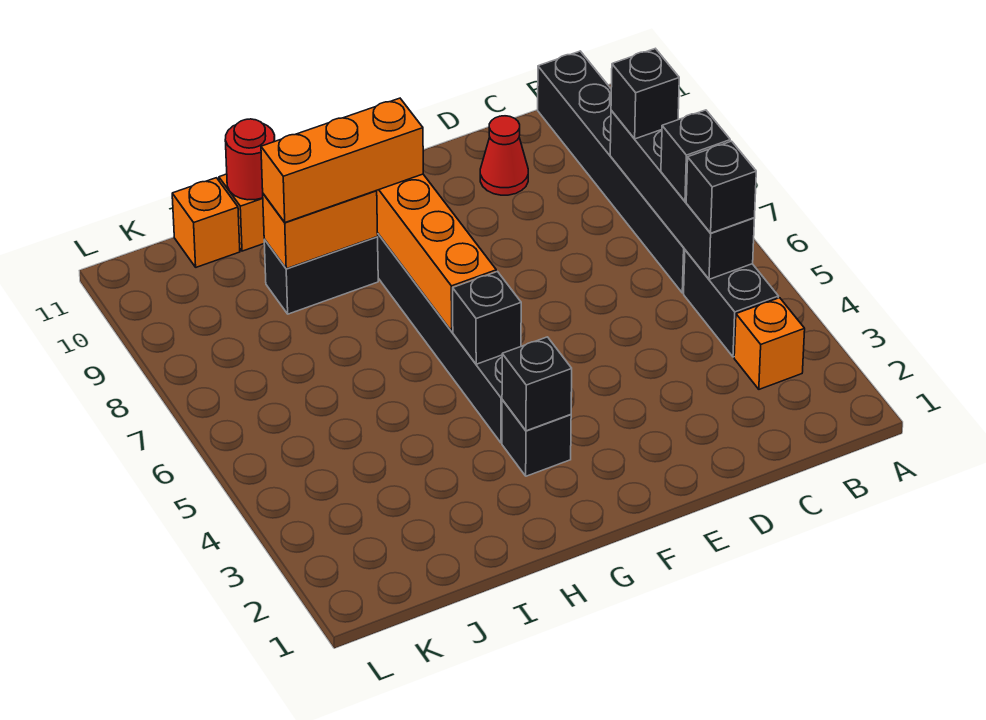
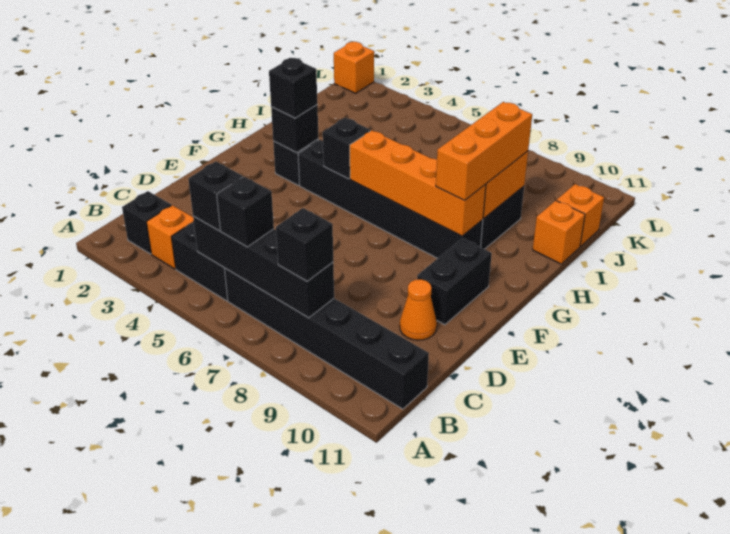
none -> black brick B2 level 1
red cone D10 level 1 -> orange cone D10 level 1
none -> black brick E10:F10 level 1
none -> black brick G3 level 3
red round brick I11 level 2 -> none
none -> orange brick L1 level 1

